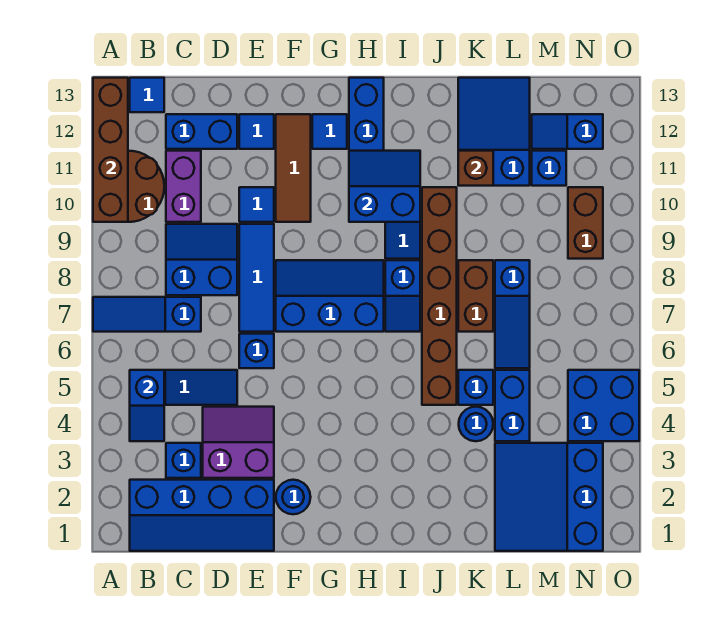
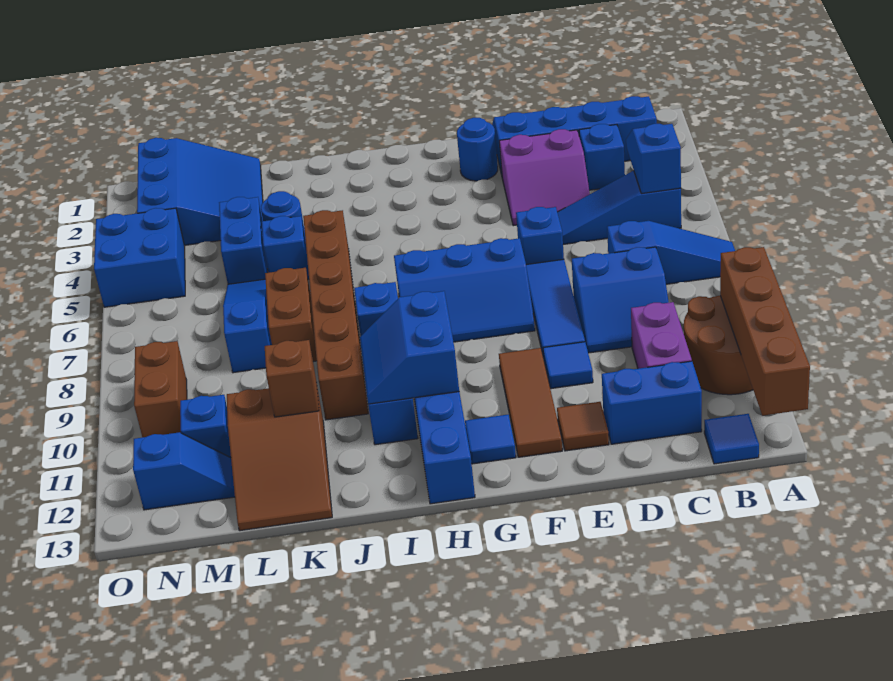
blue tile E12 level 1 -> brown tile E12 level 1
blue slope H10:I11 level 2 top 10 -> blue slope H10:I11 level 2 top H
blue slope K11:L13 level 1 top 11 -> brown slope K11:L13 level 1 top 11

